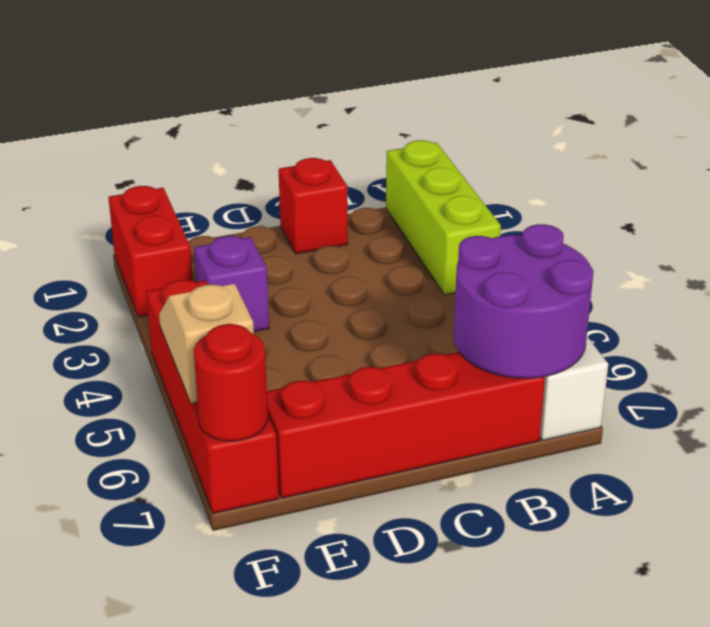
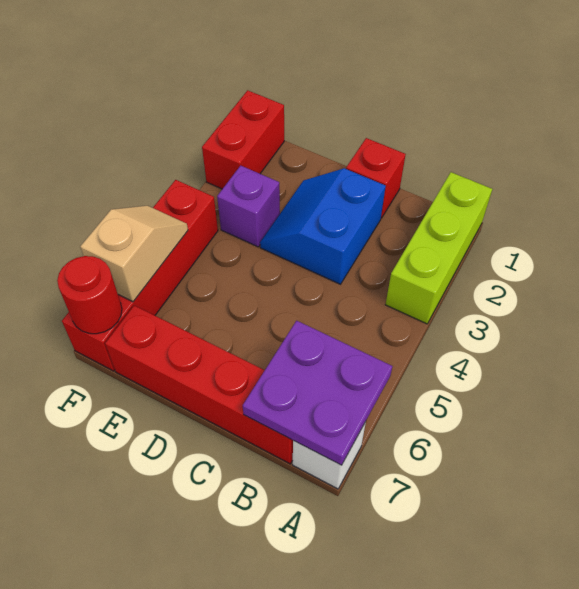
purple round brick A6:B7 level 2 -> purple plate A6:B7 level 2
none -> blue slope C2:D3 level 1 top C

